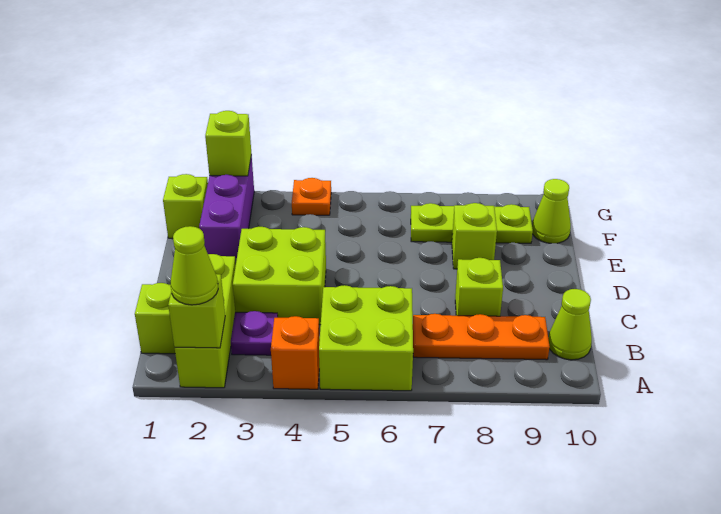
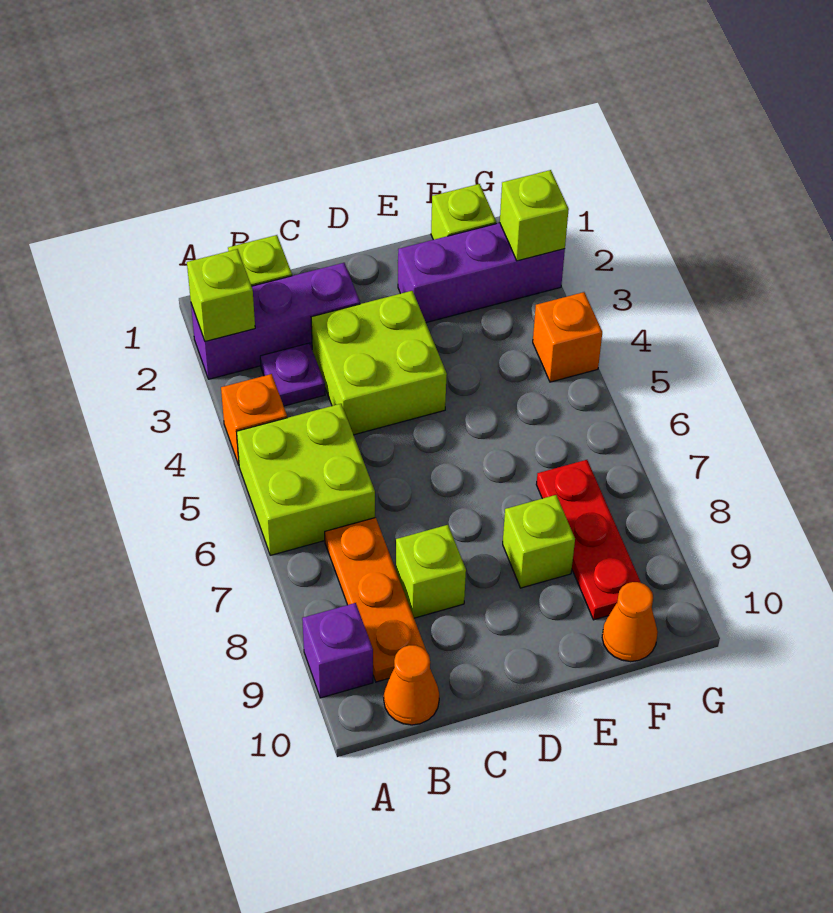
lime brick A2:C2 level 1 -> purple brick A2:C2 level 1
lime cone A2 level 3 -> none
none -> purple brick A9 level 1
lime cone B10 level 1 -> orange cone B10 level 1
lime plate F7:F9 level 1 -> red plate F7:F9 level 1
lime cone F10 level 1 -> orange cone F10 level 1
orange plate G4 level 1 -> orange brick G4 level 1

